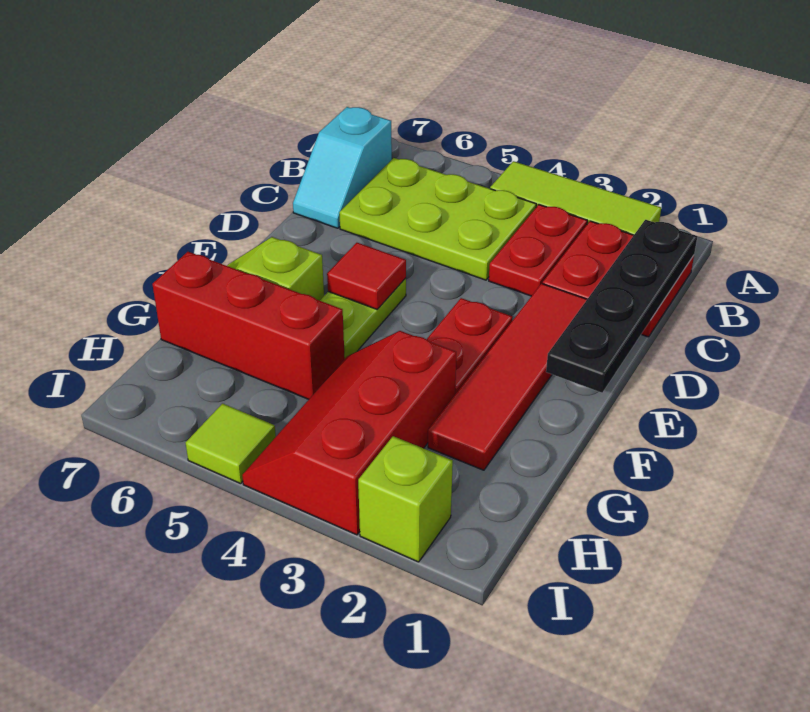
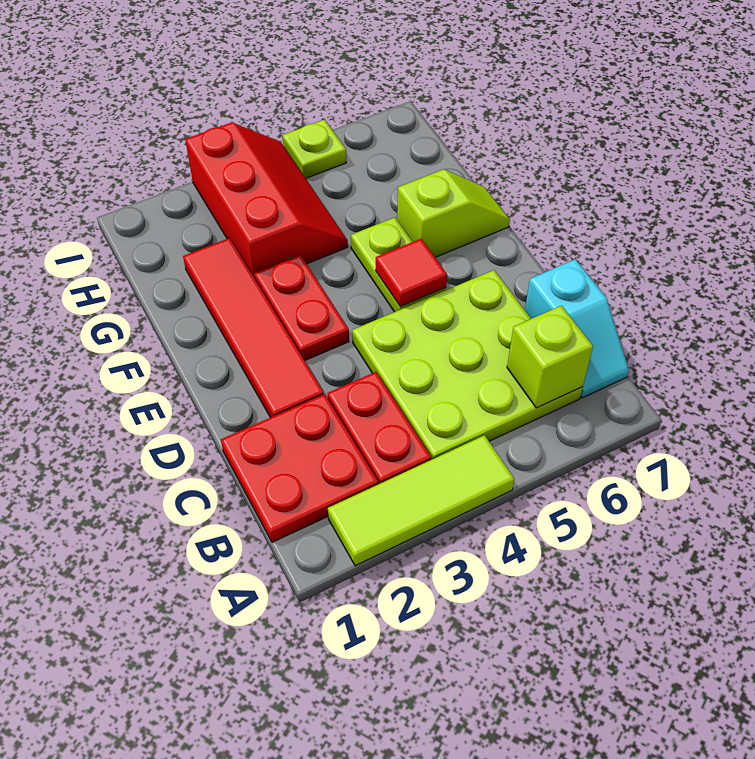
black plate B1:E1 level 2 -> none
lime plate B4:C6 level 1 -> lime plate B4:D6 level 1
cyan slope B7:C7 level 1 top B -> cyan slope B7:C7 level 1 top C
red brick G5:G7 level 1 -> none
lime brick I2 level 1 -> lime brick B6 level 2
lime tile I5 level 1 -> lime plate I5 level 1

